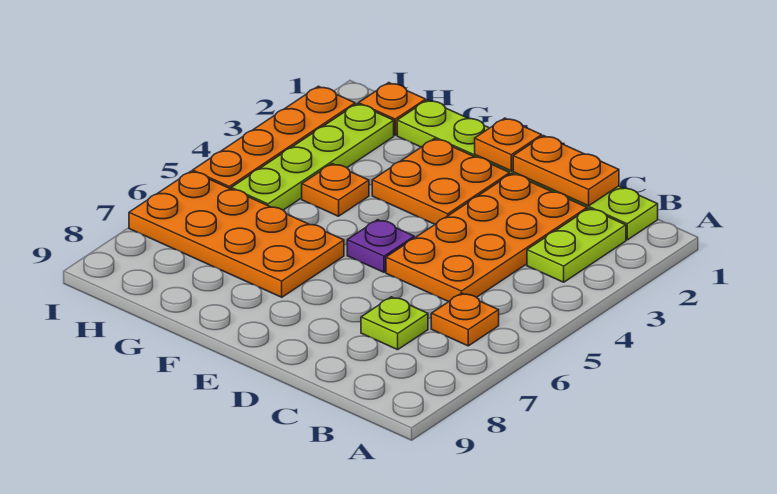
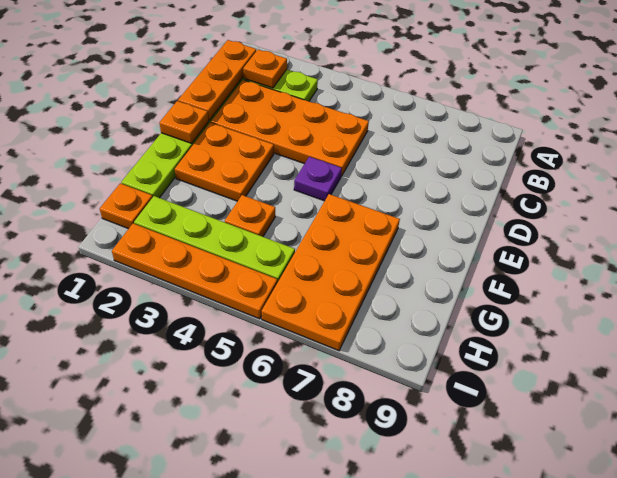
orange plate B6 level 1 -> orange plate B2 level 2
orange plate C1:D1 level 2 -> orange plate B1:D1 level 2
lime plate C7 level 1 -> none

